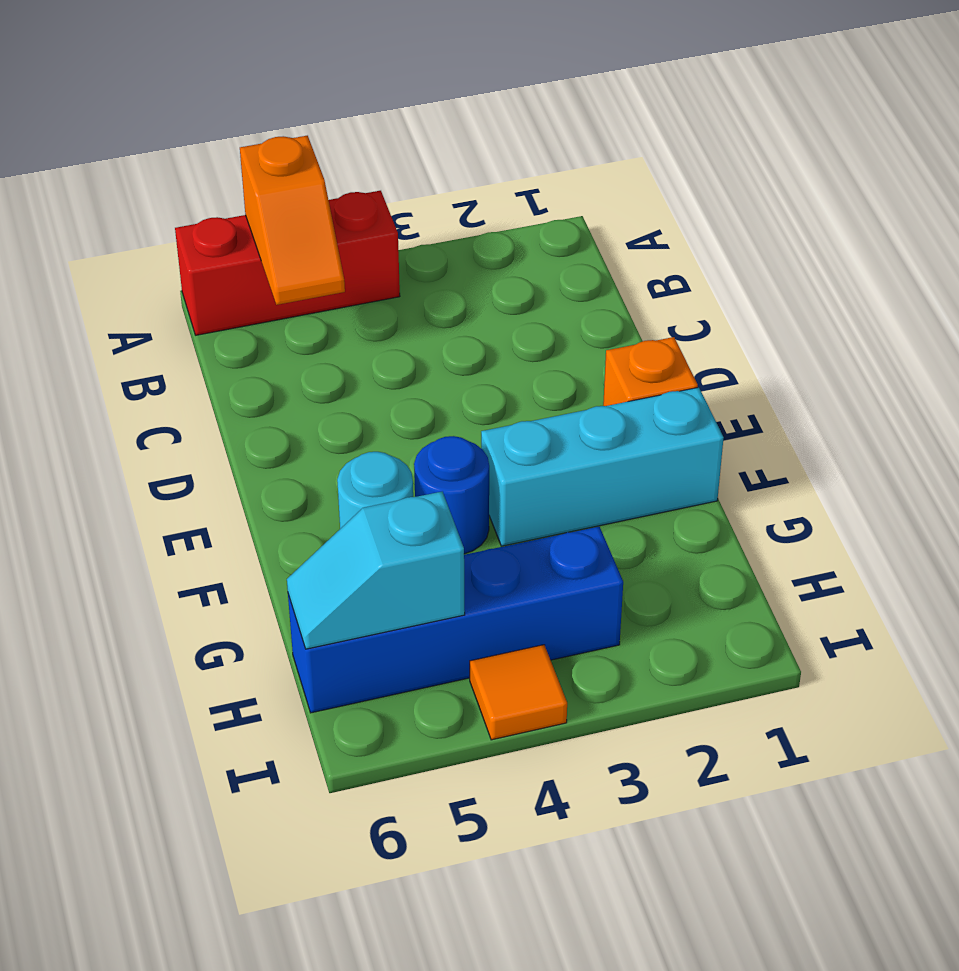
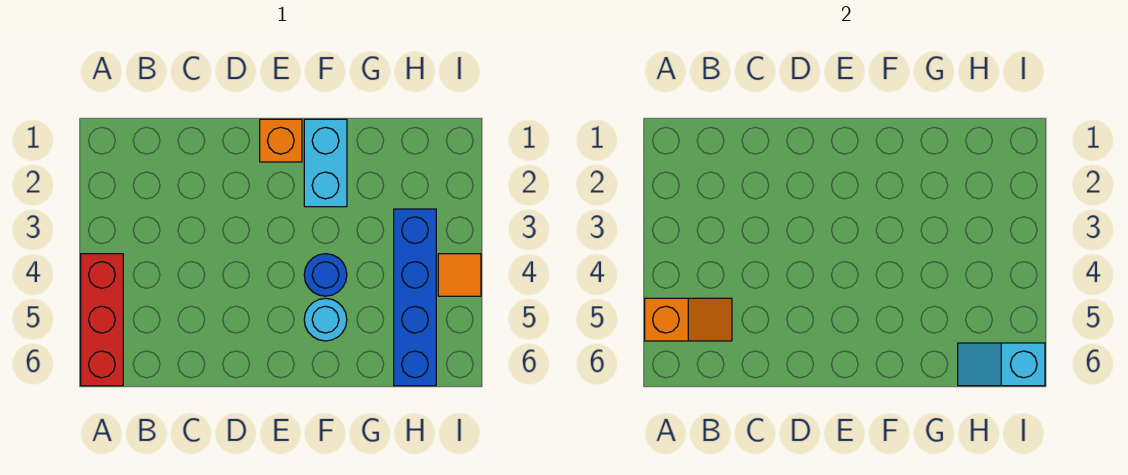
cyan brick F1:F3 level 1 -> cyan brick F1:F2 level 1
cyan slope H5:H6 level 2 top 5 -> cyan slope H6:I6 level 2 top I

